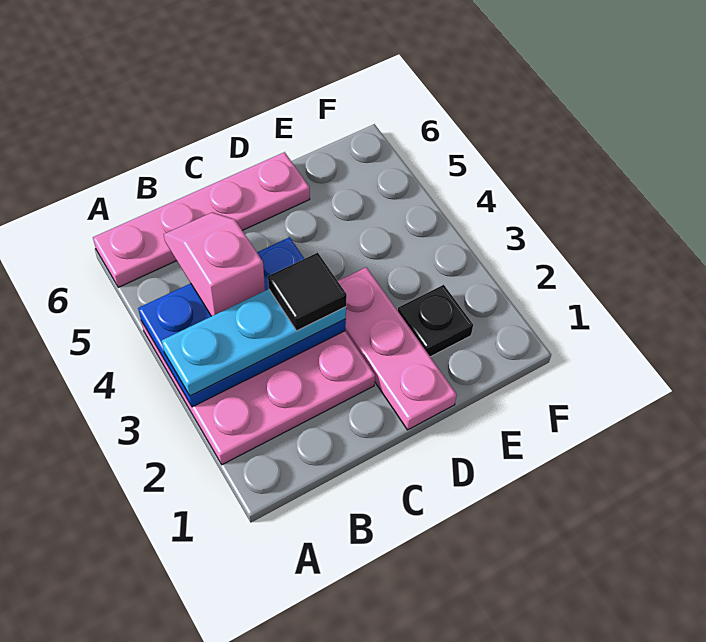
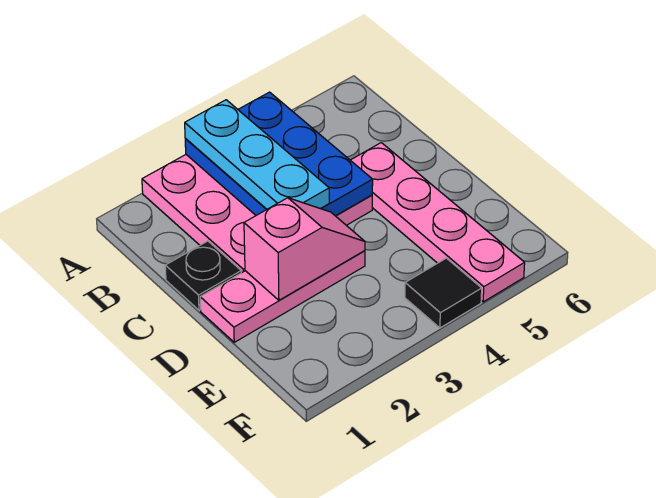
pink plate A6:D6 level 1 -> pink plate C5:F5 level 1
pink slope B4:B5 level 3 top 4 -> pink slope D2:D3 level 2 top 2
black tile C3 level 4 -> black tile F4 level 1
black plate E2 level 1 -> black plate C1 level 1

